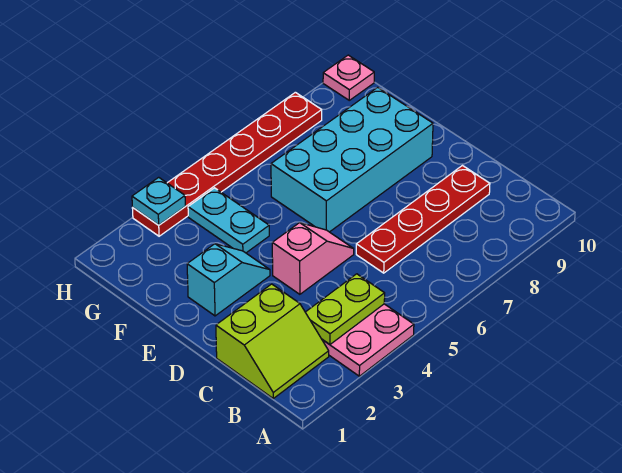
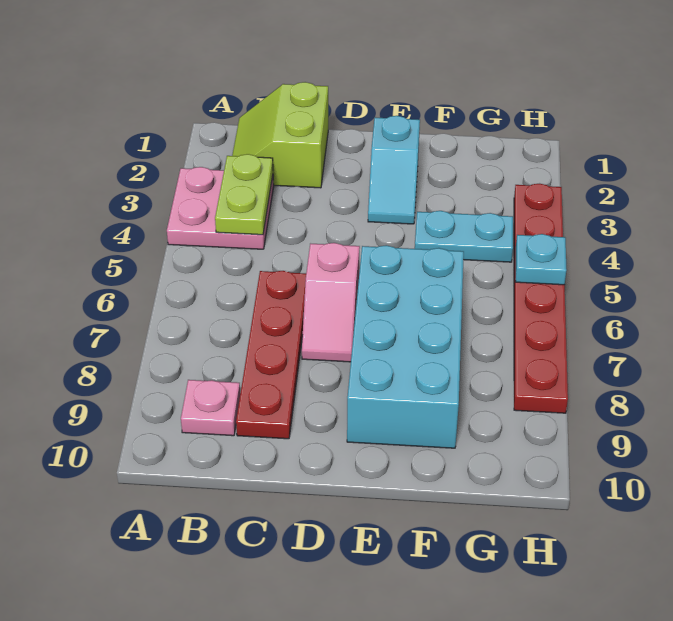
pink slope D4:D5 level 1 top 4 -> pink slope D6:D7 level 1 top 6
cyan plate H3 level 2 -> cyan plate H5 level 2
pink plate H10 level 1 -> pink plate B9 level 1

